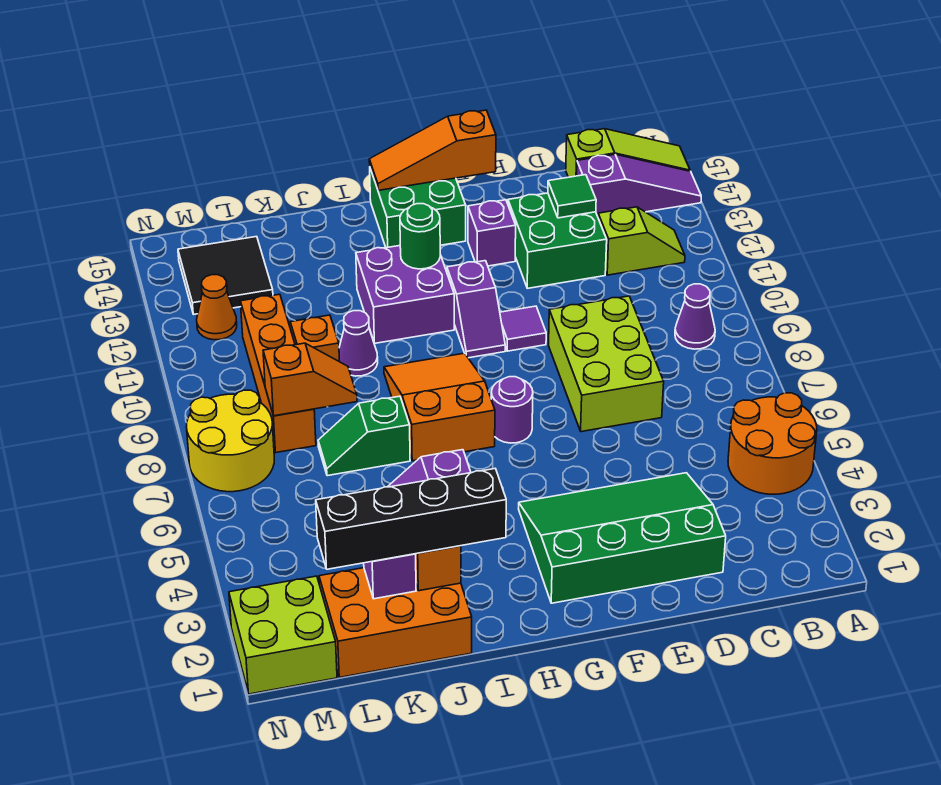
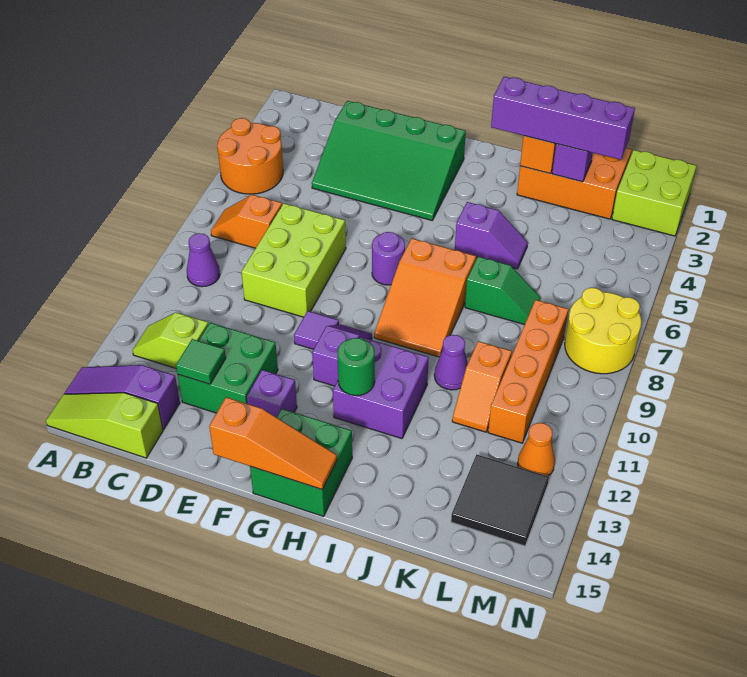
black brick I2:L2 level 3 -> purple brick I2:L2 level 3
orange slope K8:L8 level 2 top L -> orange slope B7:C7 level 1 top C

